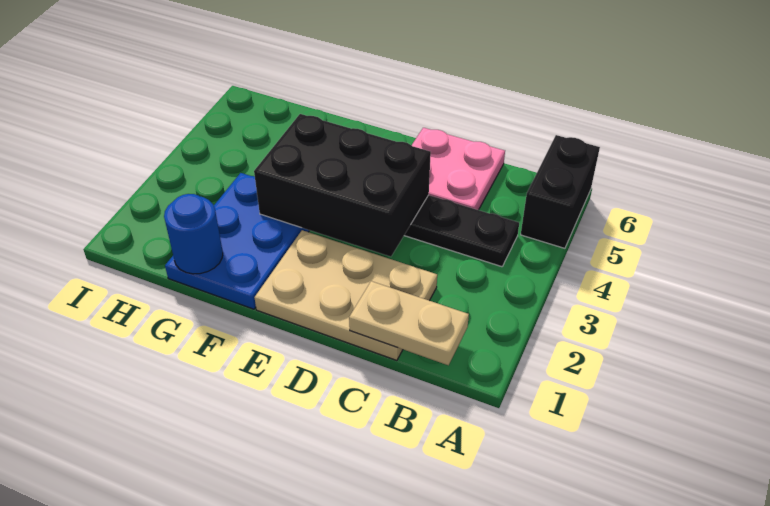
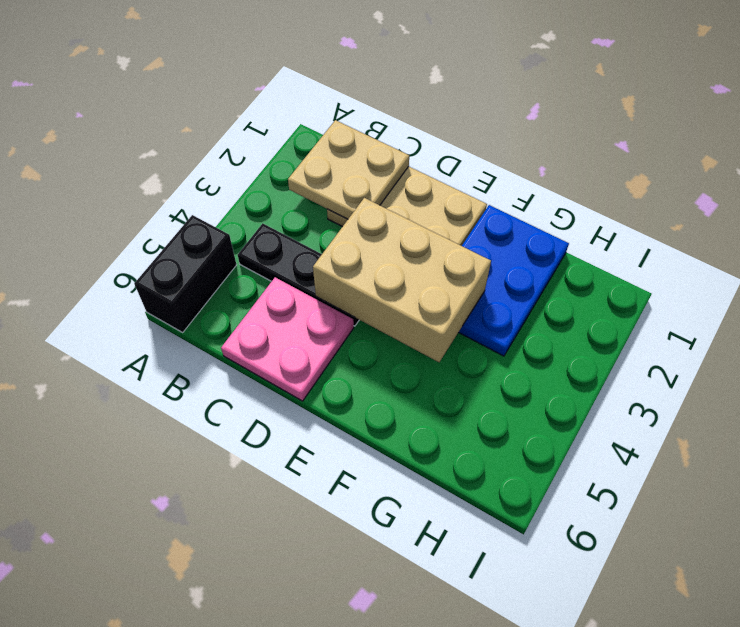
tan plate B1:C1 level 2 -> tan plate B1:C2 level 2
black brick D3:F4 level 2 -> tan brick D3:F4 level 2
blue round brick G1 level 2 -> none

